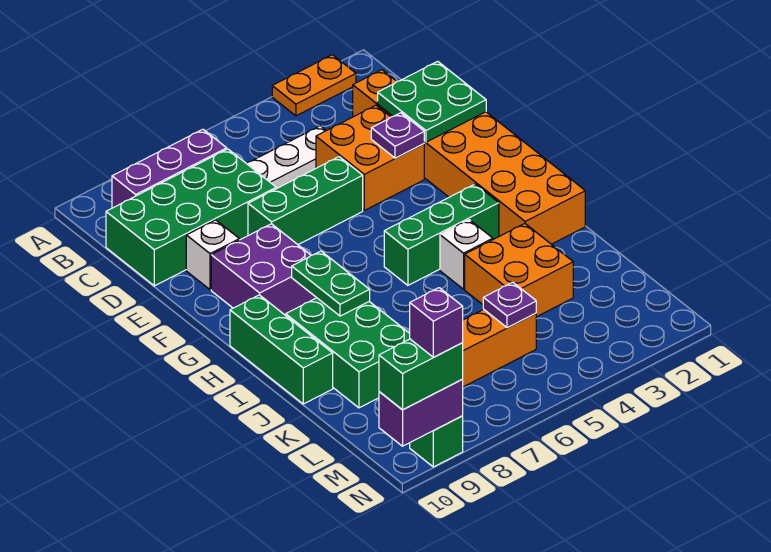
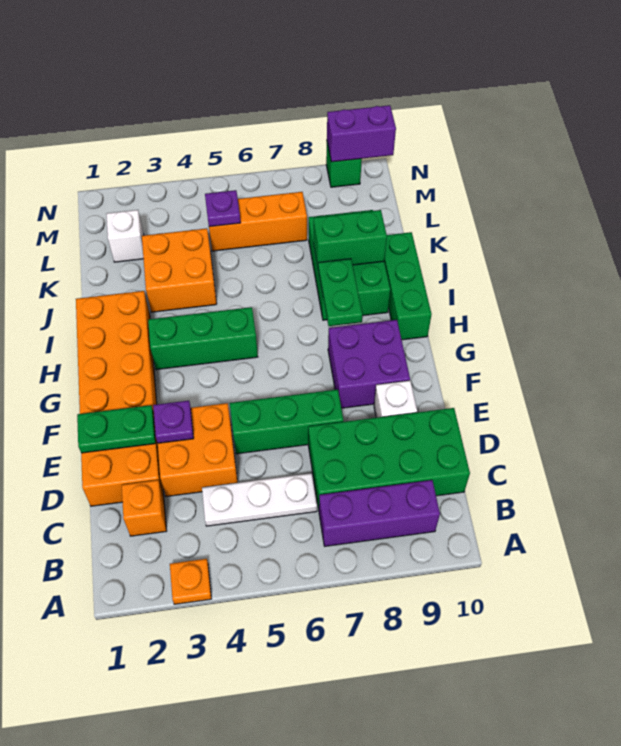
orange plate A2:A3 level 1 -> orange plate A3 level 1
green plate D1:E2 level 2 -> green plate E1:E2 level 2
white brick I4 level 1 -> white brick L2 level 1
green brick N9:N10 level 3 -> green brick J8:J9 level 2
purple brick N9 level 4 -> none

